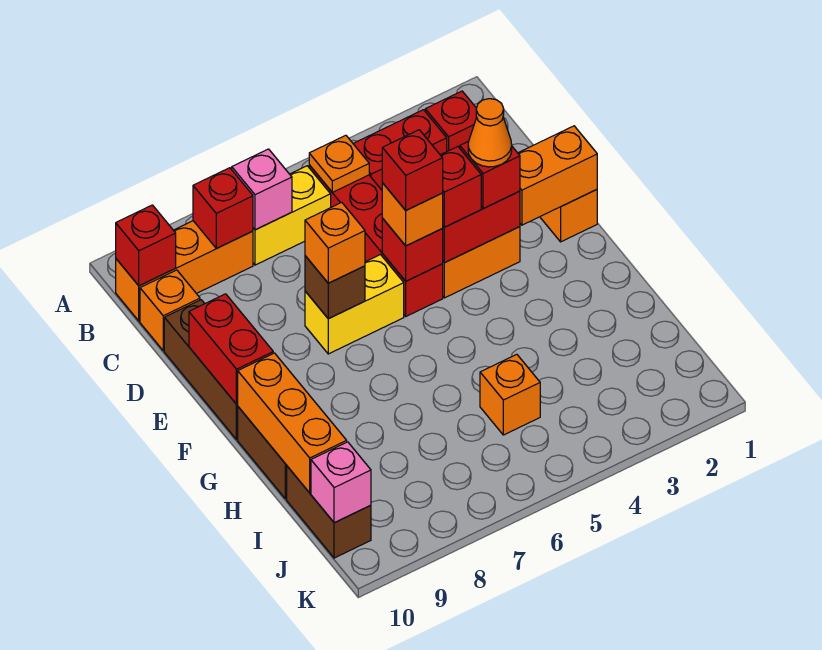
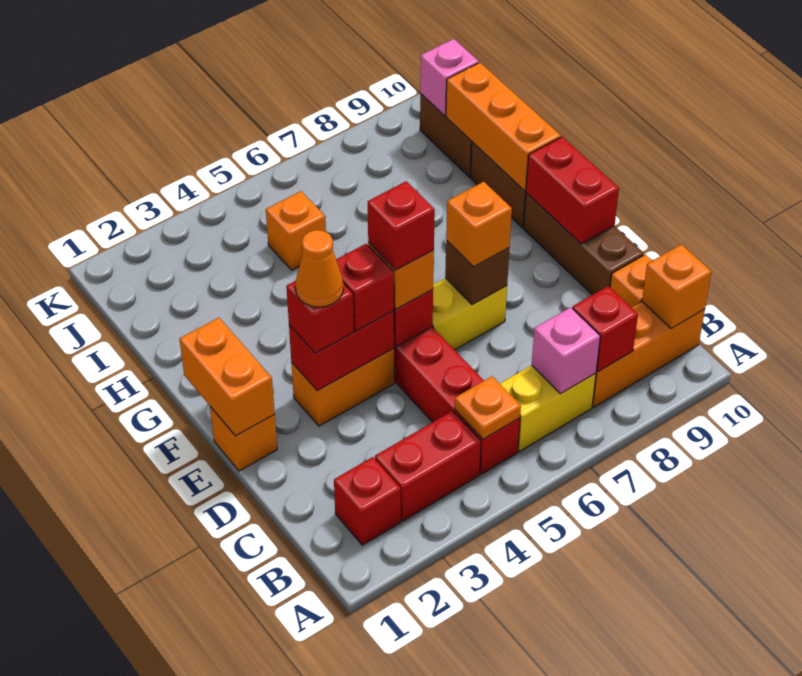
red brick B10 level 2 -> orange brick B10 level 2
orange brick E1:E2 level 2 -> orange brick E1:F1 level 2

